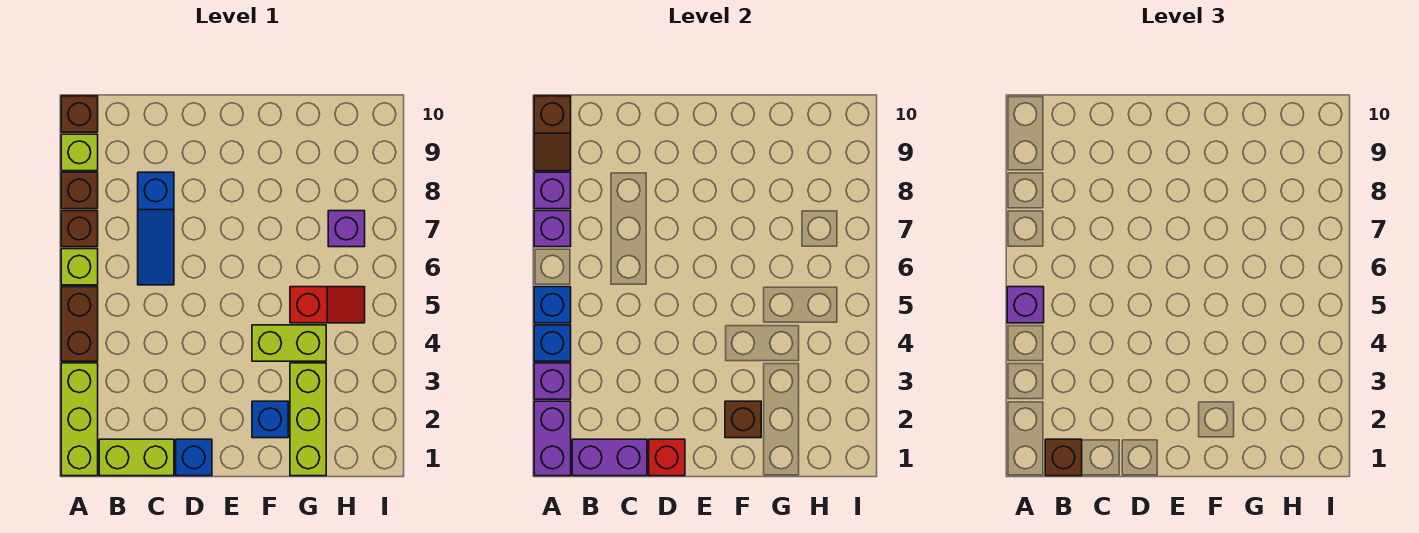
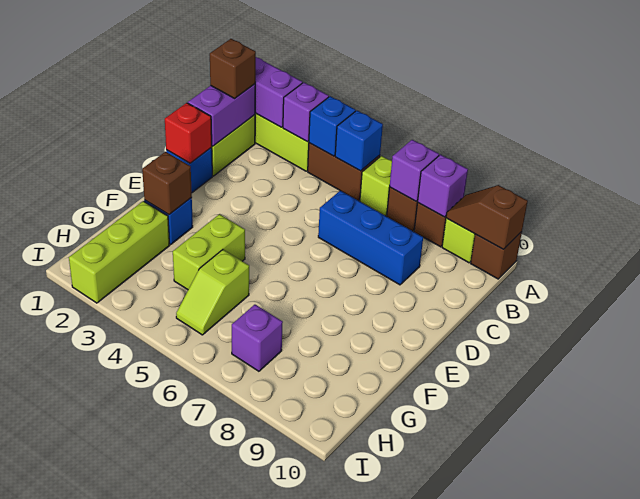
purple brick A5 level 3 -> none
blue slope C6:C8 level 1 top 8 -> blue brick C6:C8 level 1
lime brick G1:G3 level 1 -> lime brick G2:I2 level 1
red slope G5:H5 level 1 top G -> lime slope G5:H5 level 1 top G

